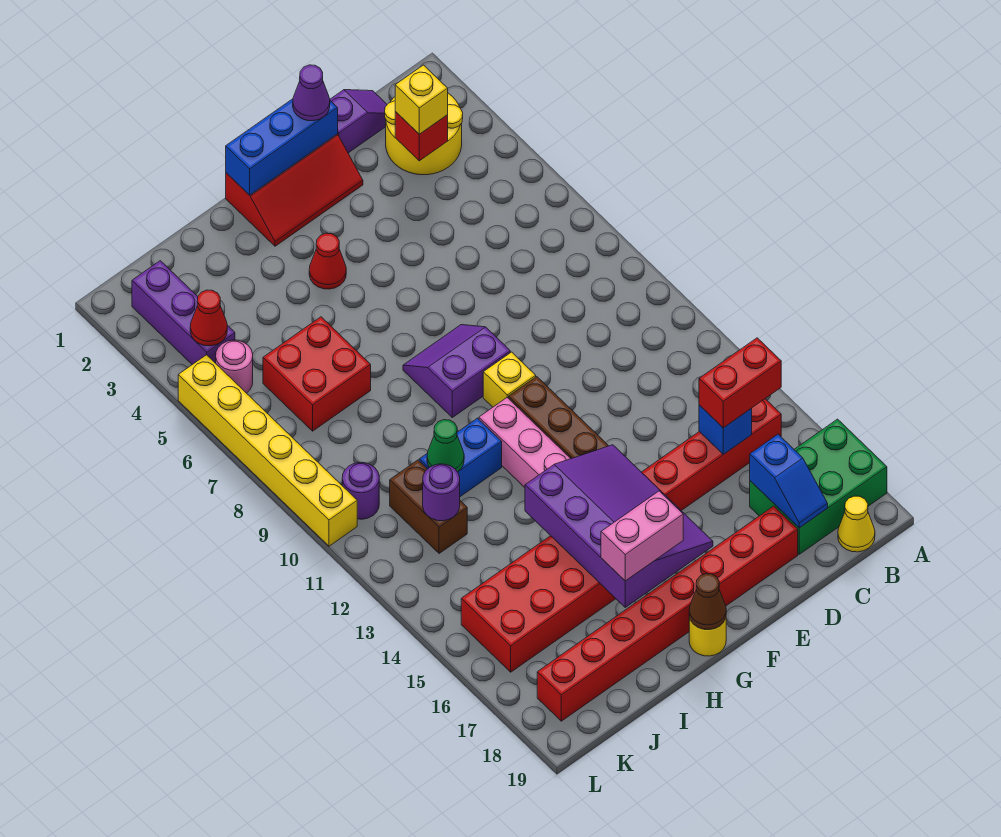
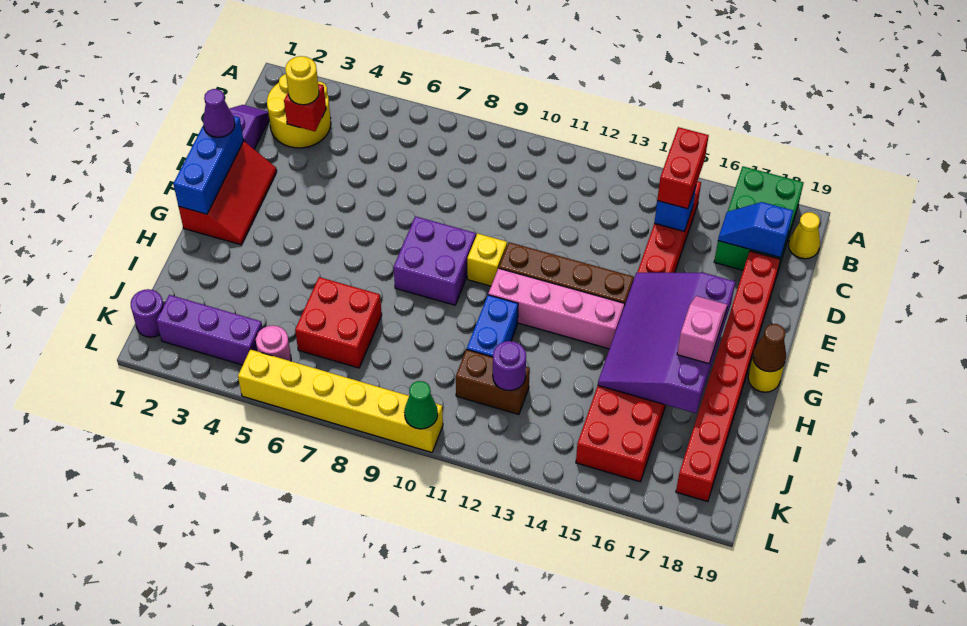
yellow brick C3 level 3 -> yellow round brick C3 level 3
blue slope C17:C18 level 2 top 17 -> blue slope C17:C18 level 2 top 18
purple slope F8:G9 level 1 top 9 -> purple brick F8:G9 level 1
purple slope F14:H17 level 2 top H -> purple slope F15:I17 level 2 top 17
red cone G4 level 1 -> none
pink brick G17:H17 level 3 -> pink slope G17:H17 level 3 top H
green cone I11 level 2 -> green cone L10 level 2
red cone K4 level 2 -> none
purple round brick K10 level 1 -> purple round brick K1 level 1

